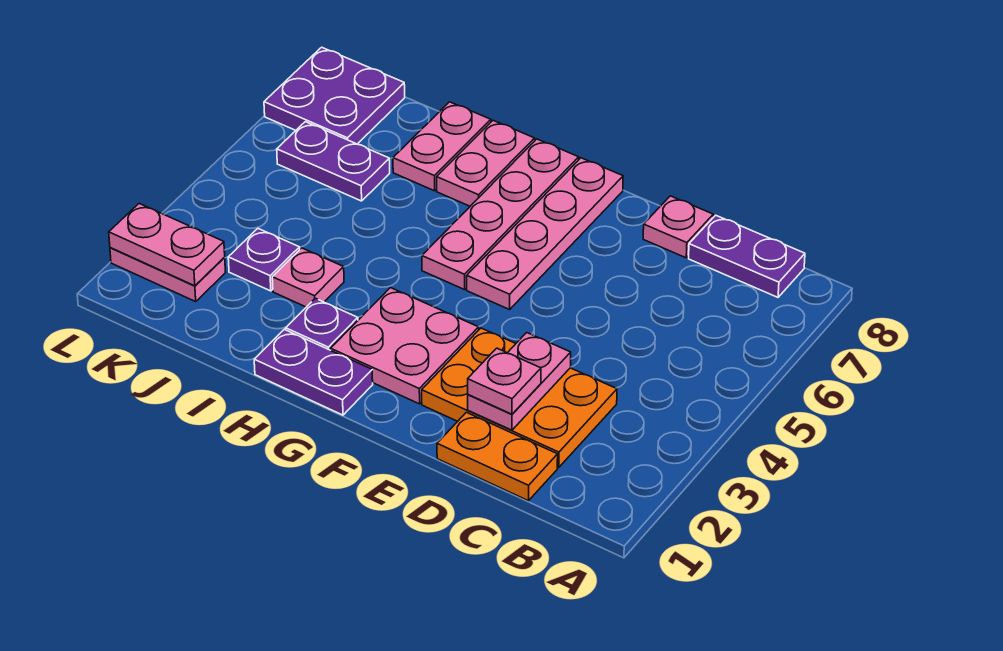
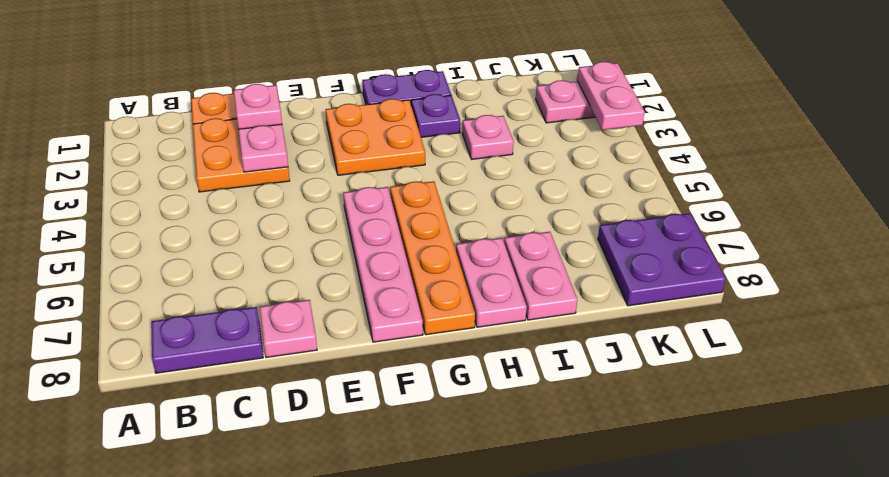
orange plate C2:E3 level 1 -> orange plate C2:D3 level 1
pink plate F2:G3 level 1 -> orange plate F2:G3 level 1
pink plate G5:G8 level 1 -> orange plate G5:G8 level 1
purple plate J3 level 1 -> none
purple plate J6:K6 level 1 -> none
pink plate K2:L2 level 2 -> pink plate L2:L3 level 2

